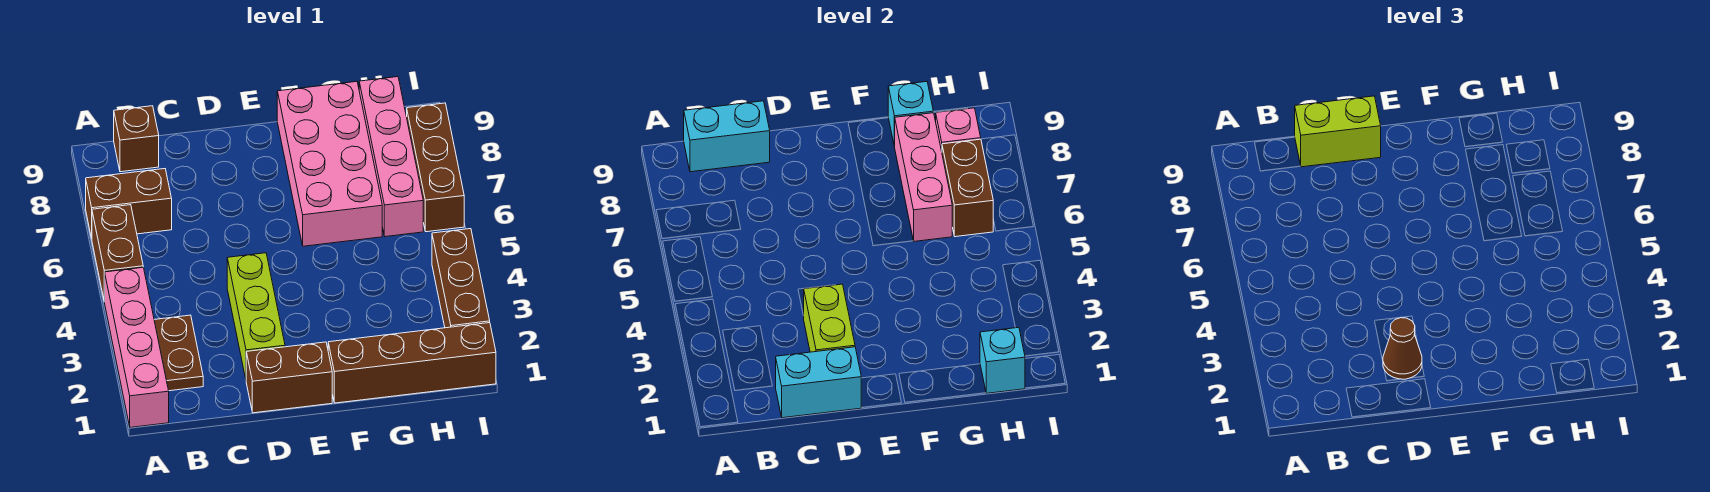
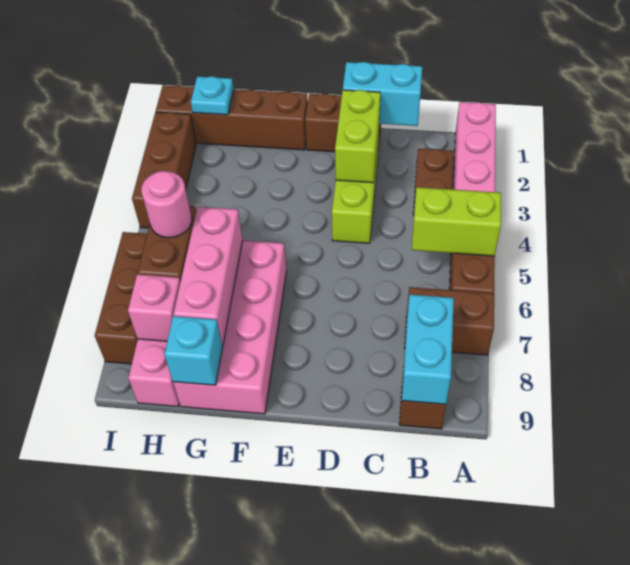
cyan brick B9:C9 level 2 -> cyan brick B8:B9 level 2
lime brick C9:D9 level 3 -> lime brick A5:B5 level 2
brown cone D2 level 3 -> none
cyan brick H1 level 2 -> cyan plate H1 level 2
none -> pink round brick H6 level 3

